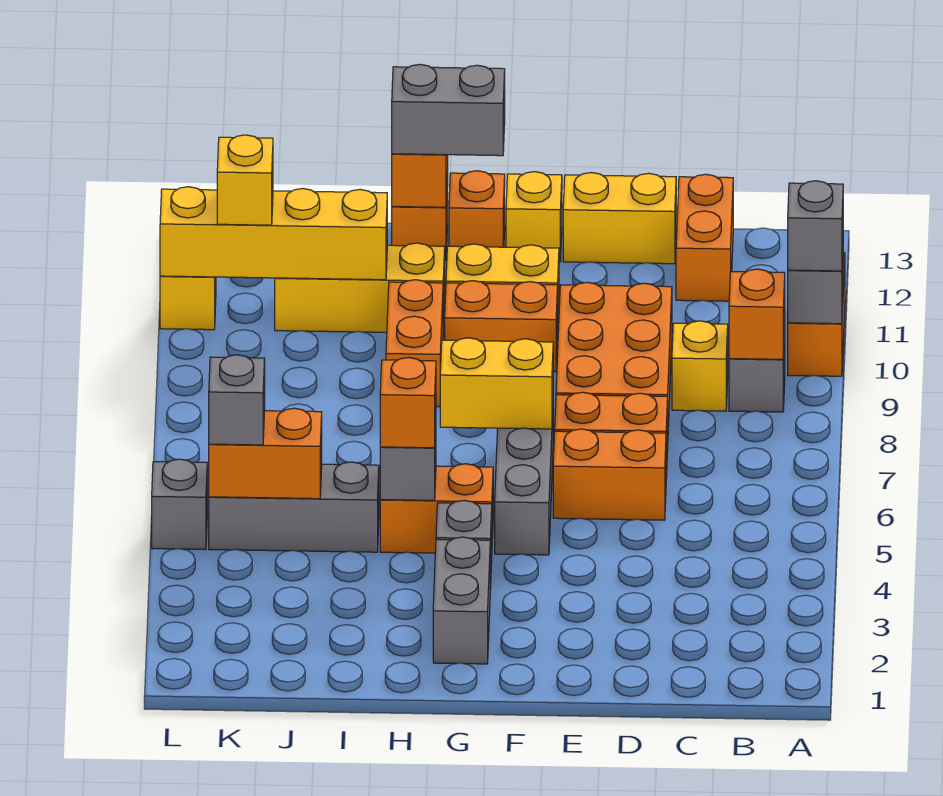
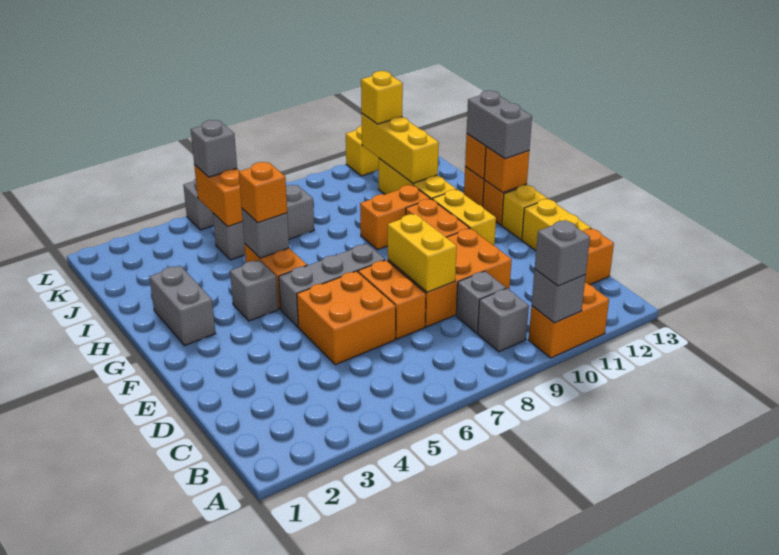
orange brick B9 level 2 -> orange brick G13 level 2
yellow brick C9 level 1 -> grey brick C9 level 1
orange brick D6:E6 level 1 -> orange brick D5:E6 level 1
yellow brick F7:G7 level 2 -> yellow brick D8:E8 level 2
grey brick G2:G3 level 1 -> grey brick G2:H2 level 1
grey brick I5:K5 level 1 -> grey brick J5:J7 level 1
yellow brick I11:L11 level 2 -> yellow brick I11:K11 level 2

